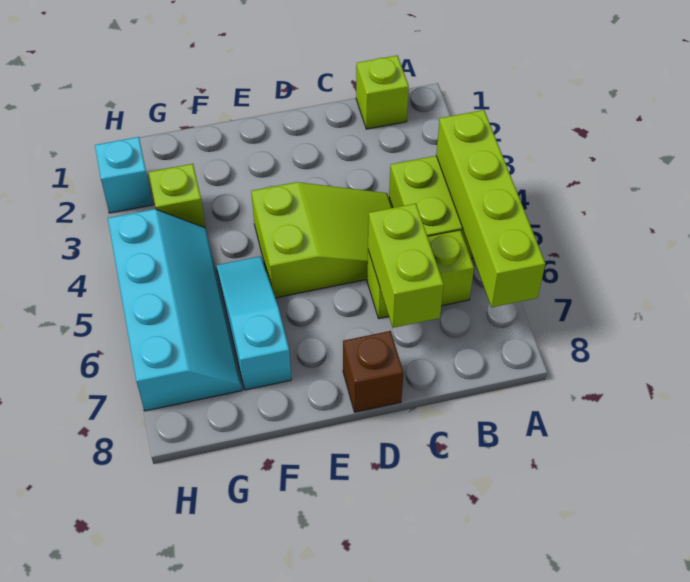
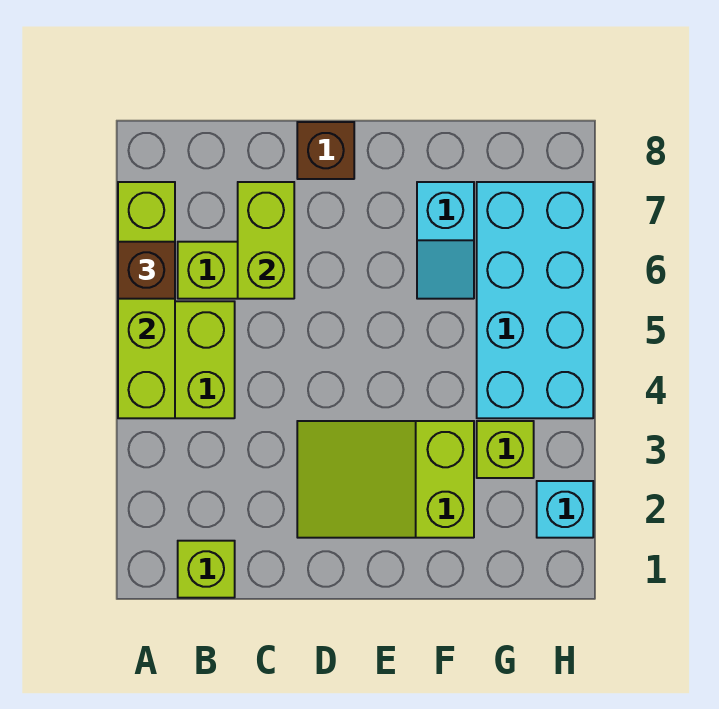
none -> brown brick A6 level 3
lime slope C4:E5 level 1 top E -> lime slope D2:F3 level 1 top F
cyan slope F5:F7 level 1 top 7 -> cyan slope F6:F7 level 1 top 7
cyan slope G4:H7 level 1 top H -> cyan brick G4:H7 level 1

